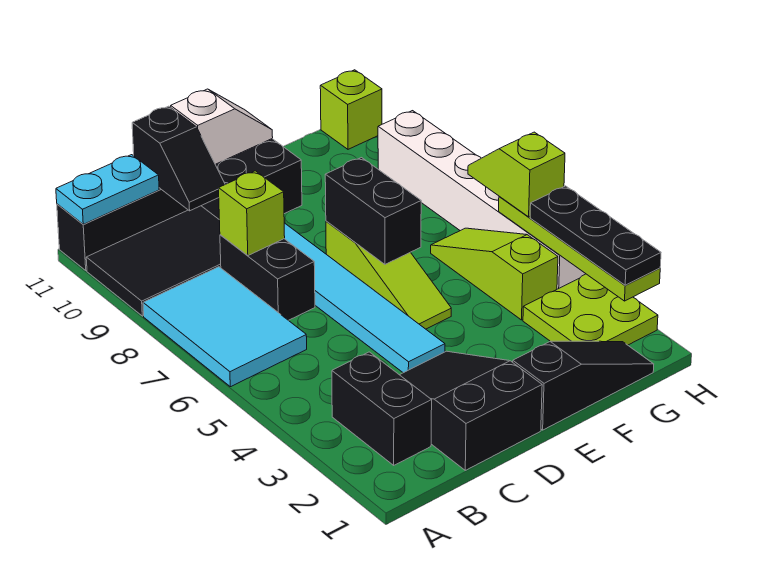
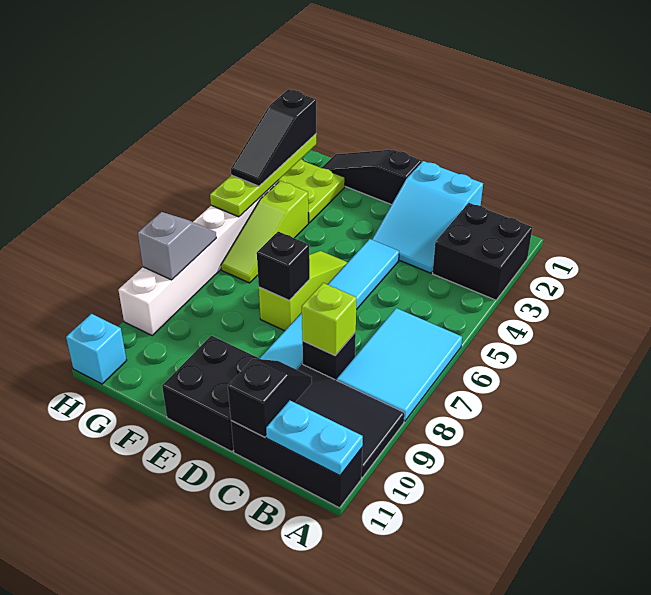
black brick B2:B3 level 1 -> black brick A2:B3 level 1
black slope C1:D3 level 1 top 1 -> cyan slope C1:D3 level 1 top 1
black brick C7:C8 level 1 -> black brick C8 level 1
white slope D11:E11 level 2 top D -> none
black brick E6:E7 level 2 -> black brick E7 level 2
black plate H2:H4 level 3 -> black slope H2:H4 level 3 top 2
lime slope H5:H6 level 3 top 5 -> none
none -> grey slope H7:H8 level 2 top 8
lime brick H11 level 1 -> cyan brick H11 level 1

